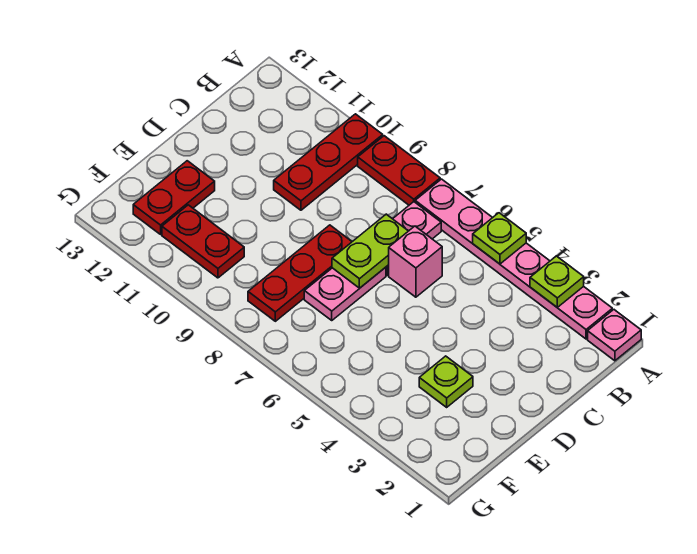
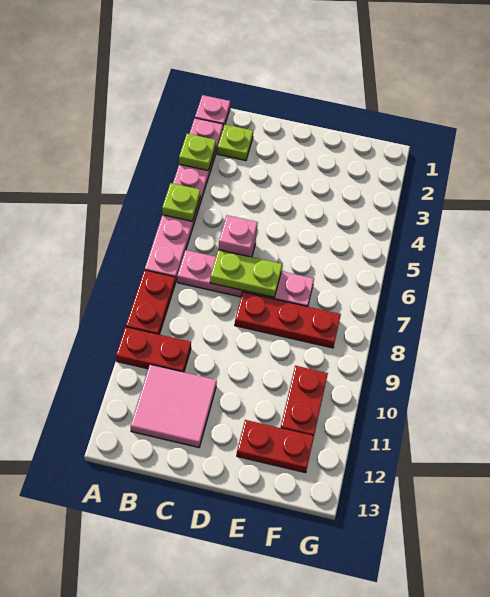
red plate A10:C10 level 1 -> red plate A10:B10 level 1
none -> pink tile B11:C12 level 1
lime plate E3 level 1 -> lime plate B2 level 1

